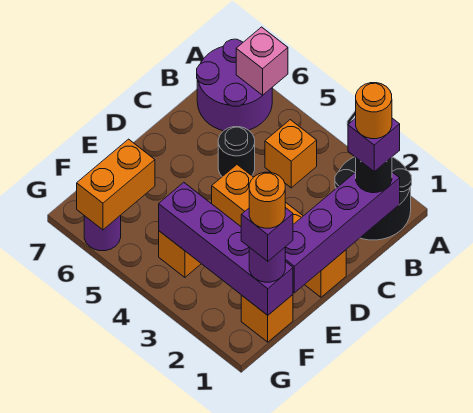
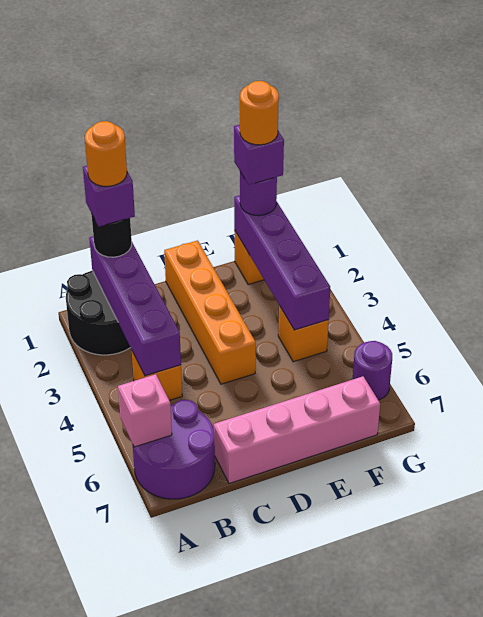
purple brick B1:E1 level 2 -> purple brick B1:B4 level 2
black round brick C5 level 1 -> none
none -> pink brick C7:F7 level 1
orange brick F6:G6 level 2 -> none

